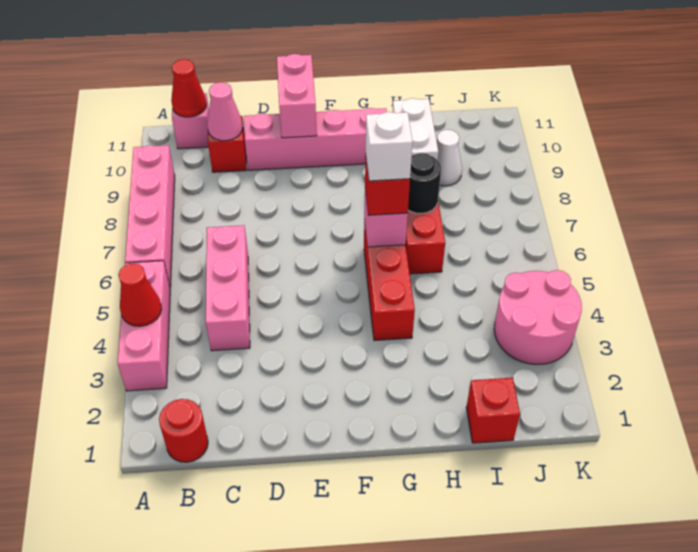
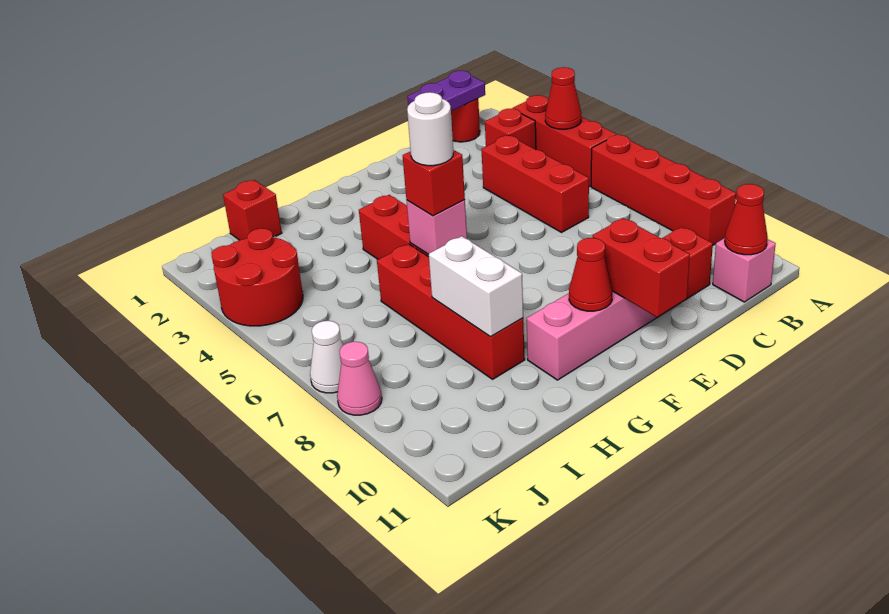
pink brick A3:A5 level 1 -> red brick A3:A5 level 1
pink brick A6:A9 level 1 -> red brick A6:A9 level 1
none -> purple plate B1:C1 level 2
none -> red brick B3 level 1
pink brick C4:C6 level 1 -> red brick C4:C6 level 1
pink cone C10 level 2 -> pink cone K8 level 1
pink brick E10:E11 level 2 -> red brick E10:E11 level 2
none -> red cone F10 level 2
white brick G6 level 4 -> white round brick G6 level 4
black round brick H7 level 2 -> none
white cone I9 level 1 -> white cone K7 level 1
pink round brick J3:K4 level 1 -> red round brick J3:K4 level 1

